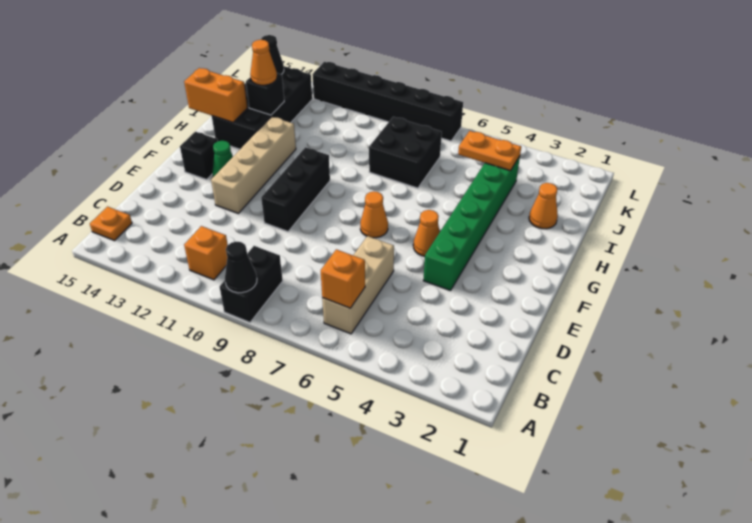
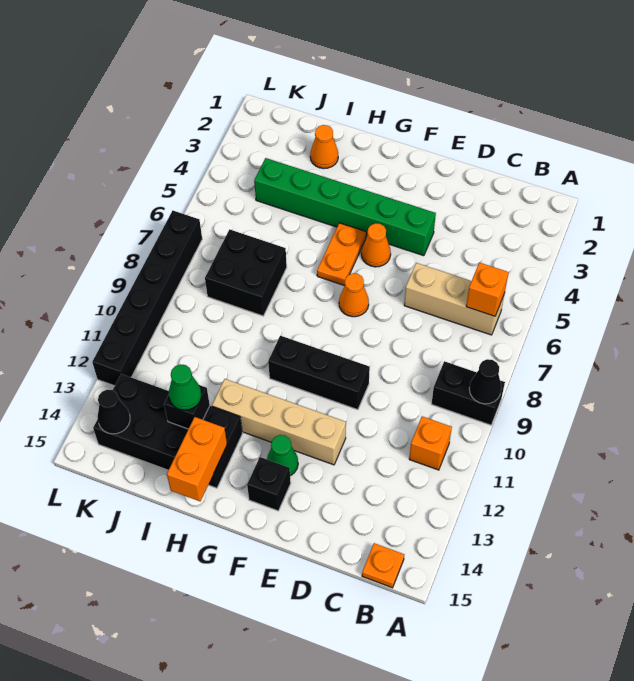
orange cone I13 level 3 -> green cone I13 level 3
orange plate J4:J5 level 2 -> orange plate G5:G6 level 1

